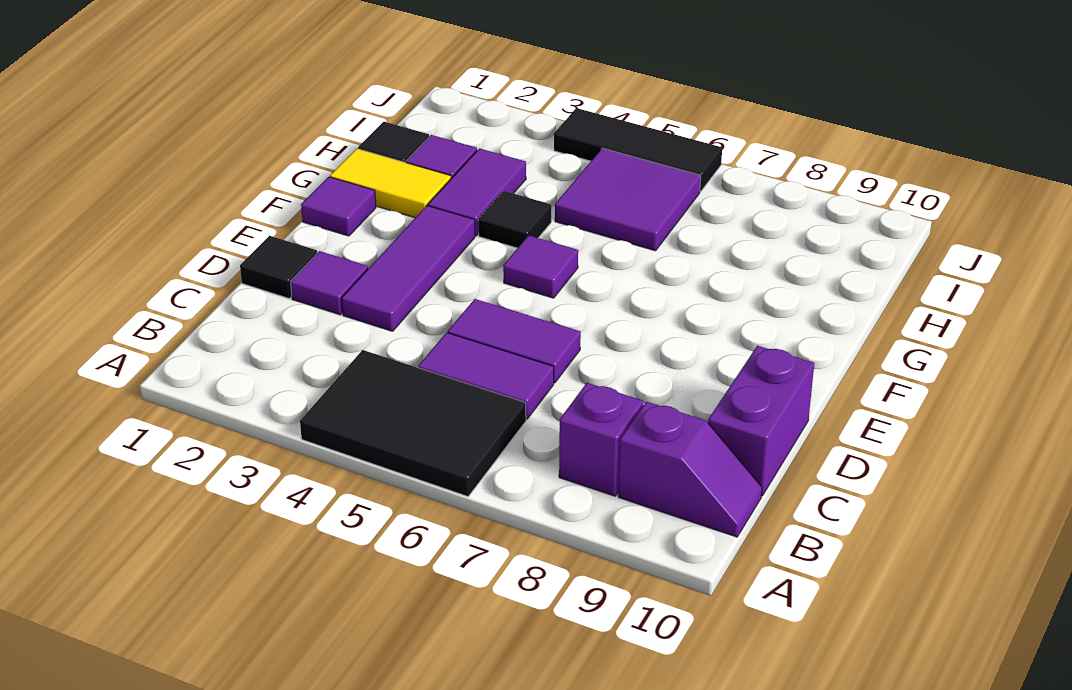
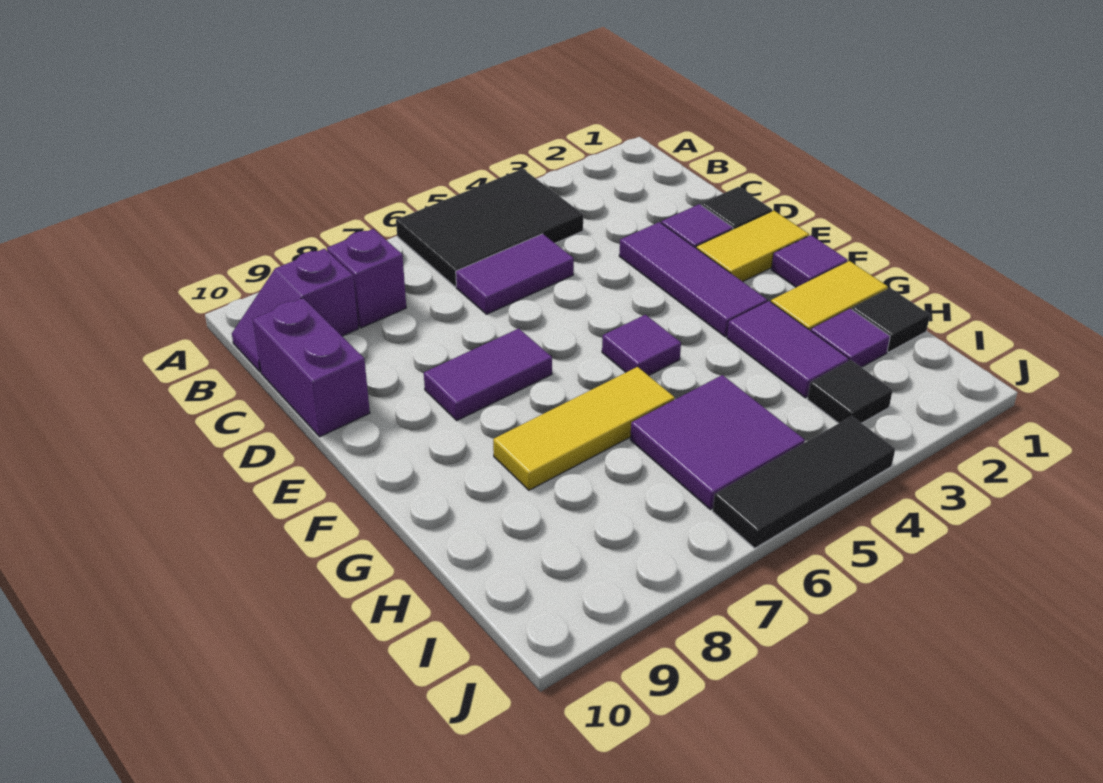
purple tile D5:D6 level 1 -> purple tile E7:E8 level 1
none -> yellow tile E1:E2 level 1
black tile G4 level 1 -> black tile I3 level 1
none -> yellow tile G6:G8 level 1

